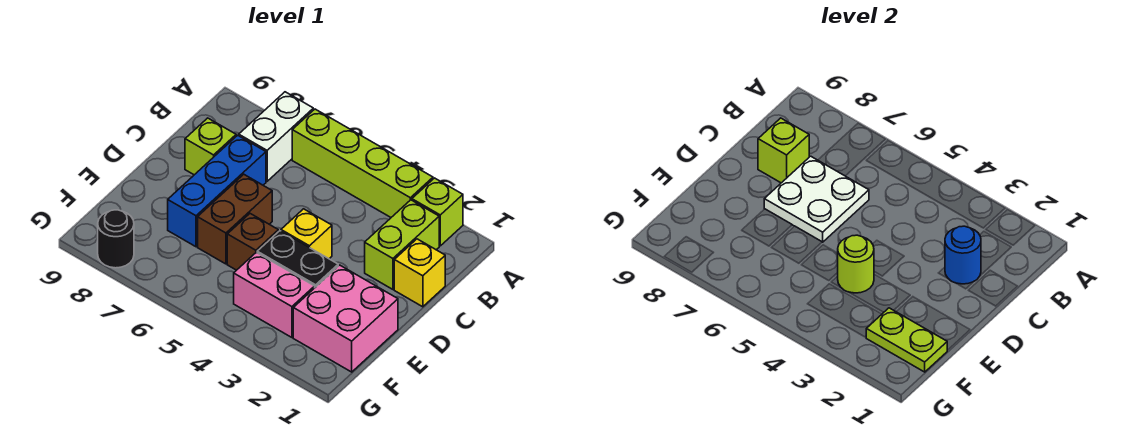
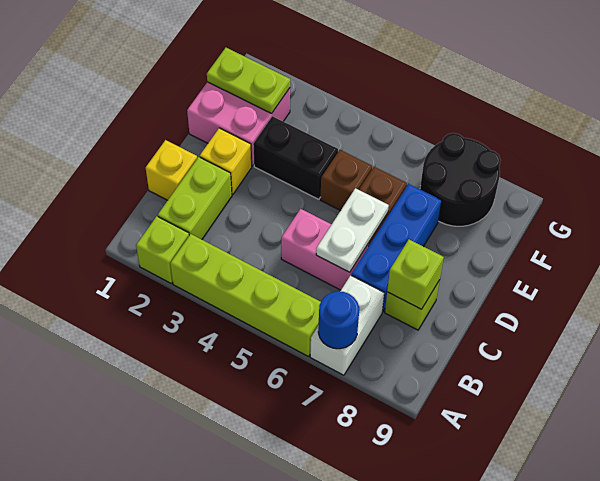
blue round brick C2 level 2 -> blue round brick A7 level 2
white plate C6:D7 level 2 -> white plate C6:D6 level 2
yellow brick D4 level 1 -> yellow brick D2 level 1
lime round brick E4 level 2 -> none
pink brick F3:F4 level 1 -> pink brick C5:C6 level 1
black round brick G8 level 1 -> black round brick F7:G8 level 1

